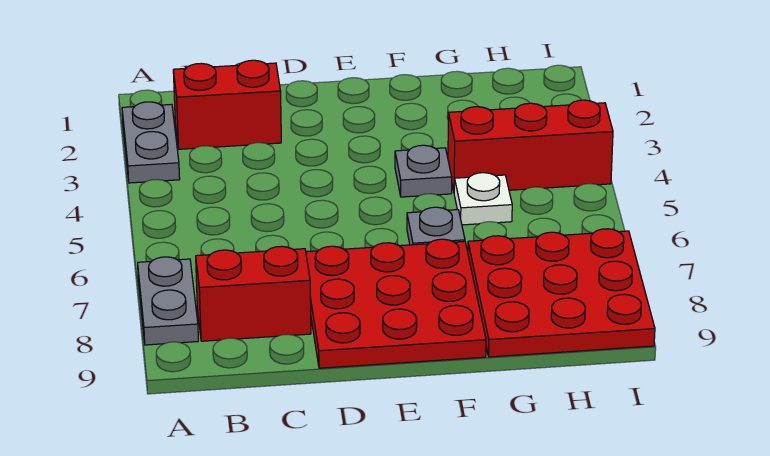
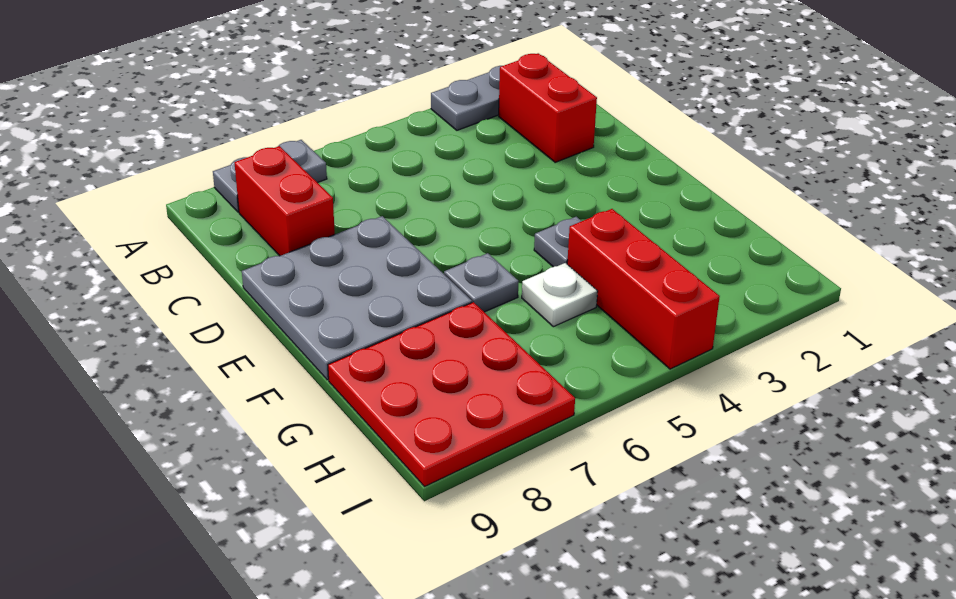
red plate D7:F9 level 1 -> grey plate D7:F9 level 1

